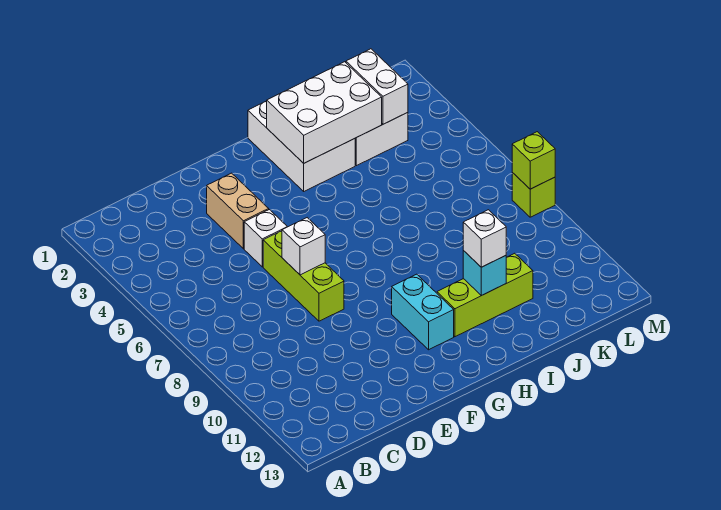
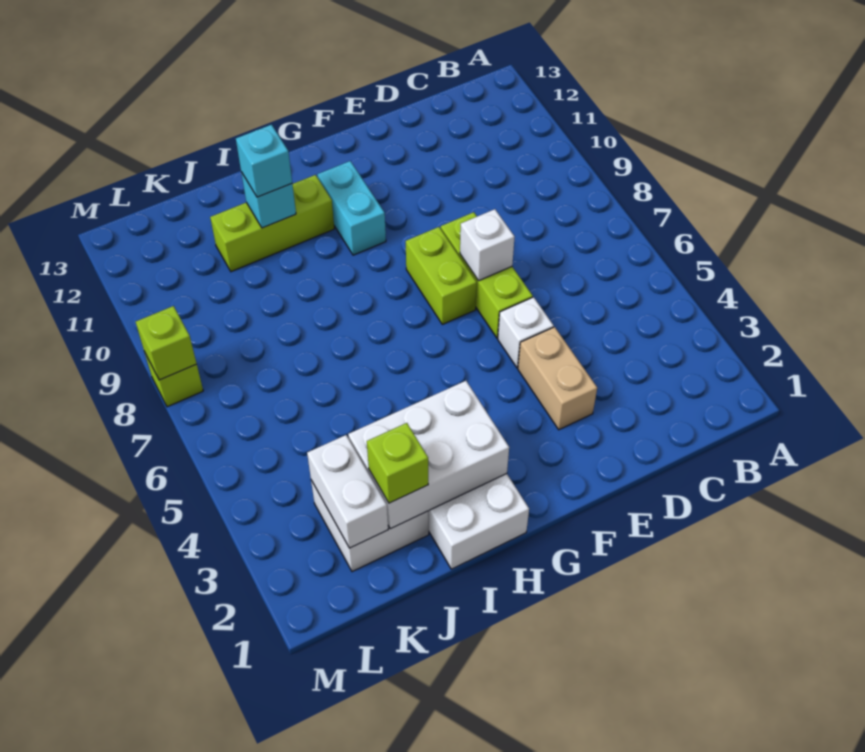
none -> lime brick F7:F8 level 1
white brick I11 level 3 -> cyan brick I11 level 3
none -> lime brick J2 level 3

